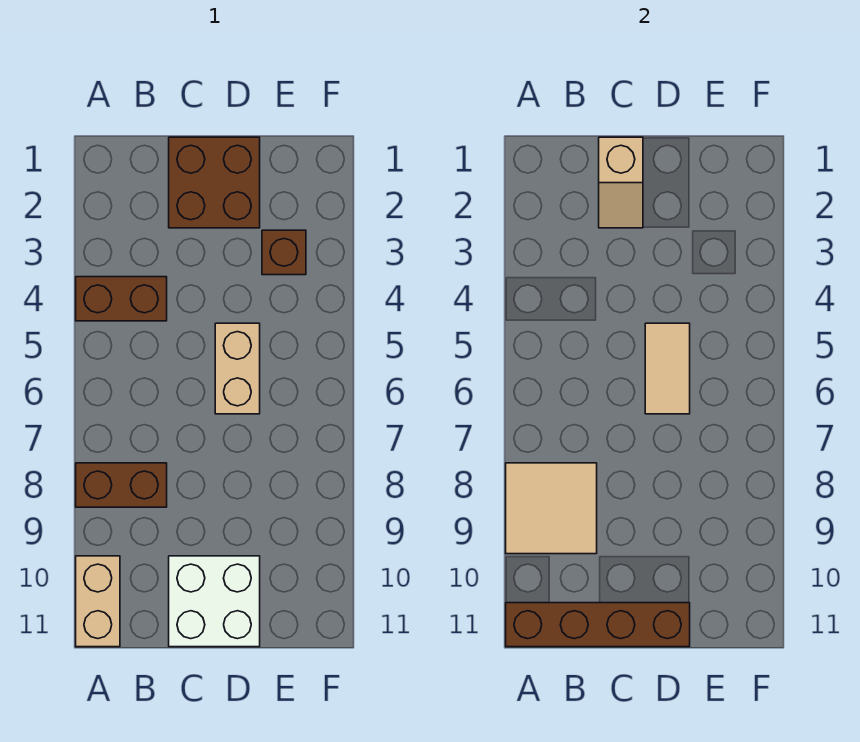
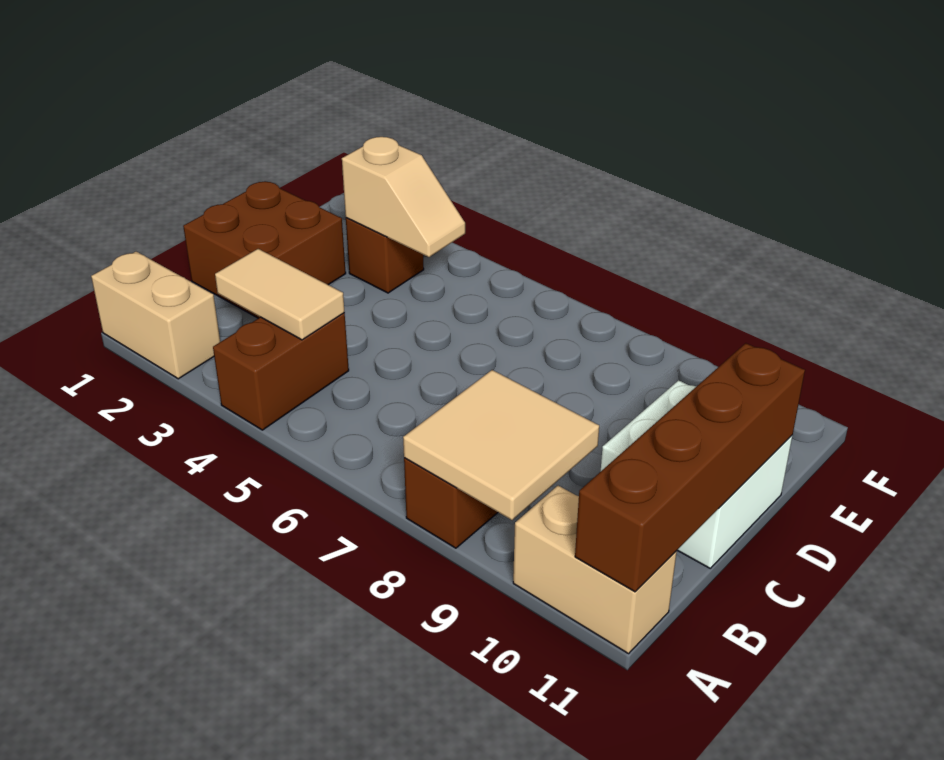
tan slope C1:C2 level 2 top 1 -> tan slope E3:E4 level 2 top 3
tan brick D5:D6 level 1 -> tan brick A1:A2 level 1
tan tile D5:D6 level 2 -> tan tile B3:B4 level 2

